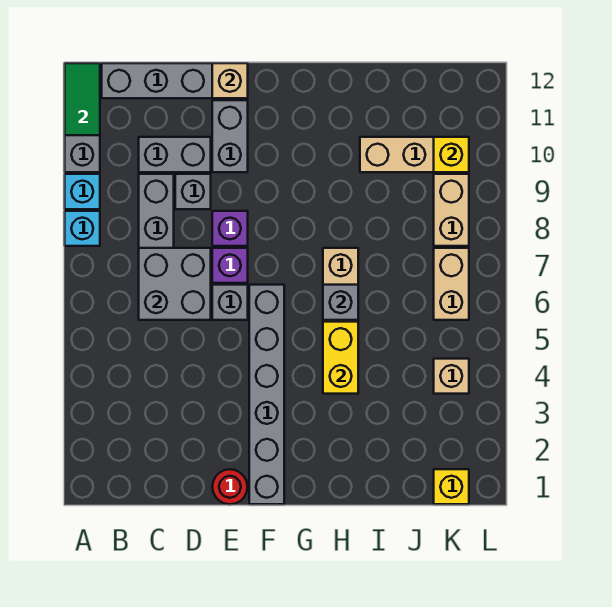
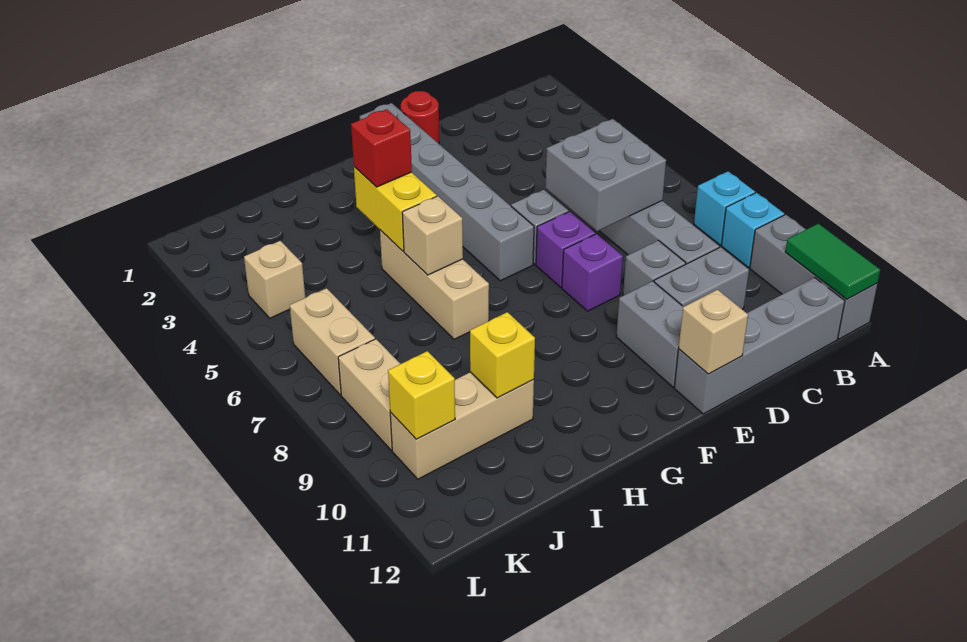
none -> red brick H4 level 3
grey brick H6 level 2 -> tan brick H6 level 2
yellow brick K1 level 1 -> yellow brick I10 level 2

